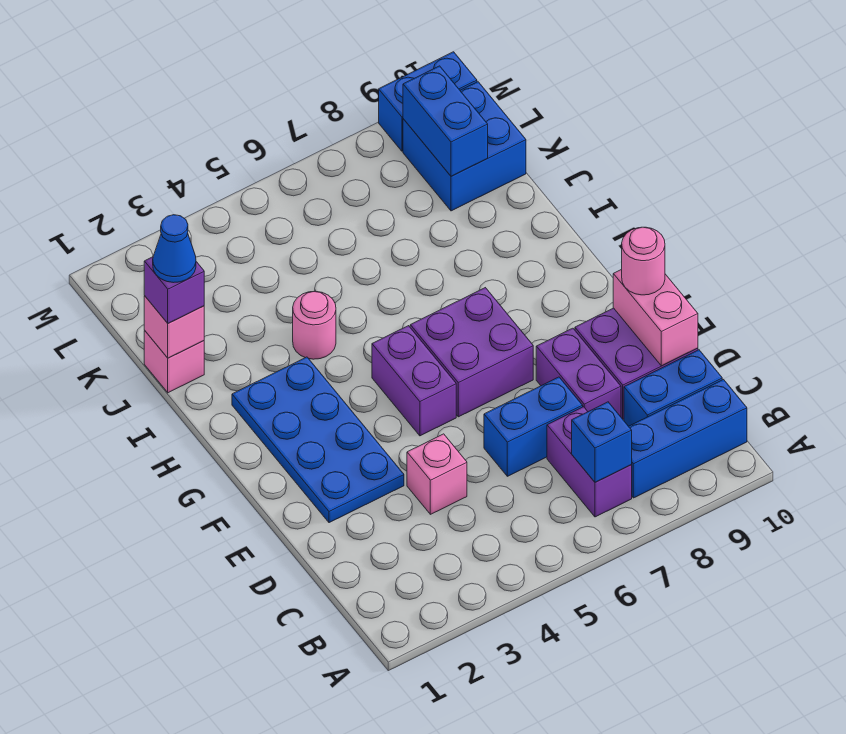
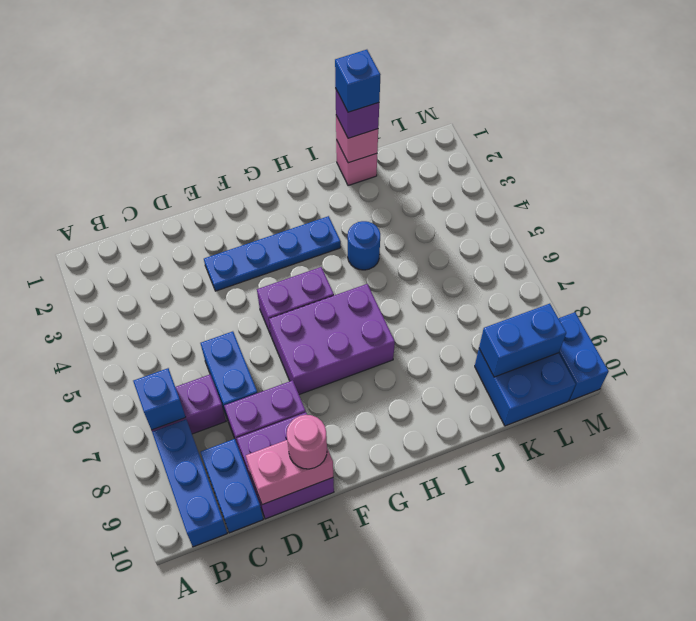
pink brick D4 level 1 -> none
blue plate E2:H3 level 1 -> blue plate E3:H3 level 1
purple brick F6:G7 level 1 -> purple brick F6:H7 level 1
pink round brick I4 level 1 -> blue round brick I4 level 1
blue cone J1 level 4 -> blue brick J1 level 4

